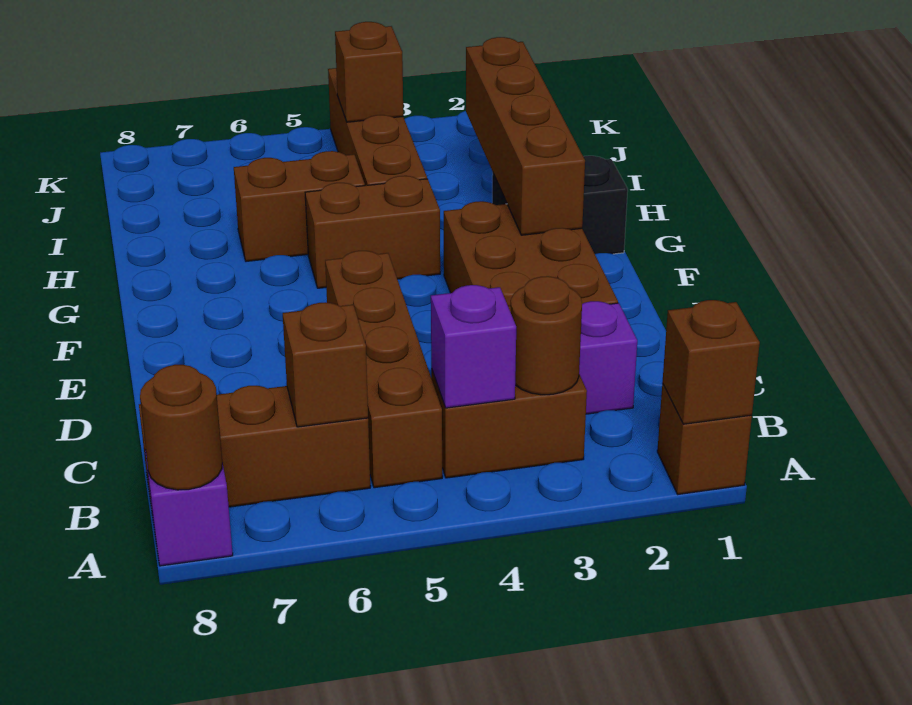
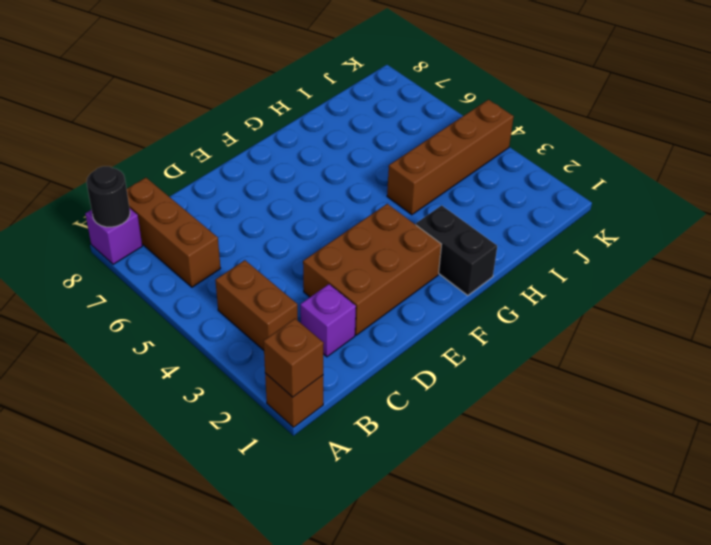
brown round brick A8 level 2 -> black round brick A8 level 2
brown round brick B3 level 2 -> none
purple brick B4 level 2 -> none
brown brick B5:E5 level 1 -> none
brown brick B6 level 2 -> none
brown brick F2:I2 level 2 -> none
brown brick G4:G5 level 1 -> none
brown brick H5:H6 level 1 -> none
brown brick J4 level 2 -> none

